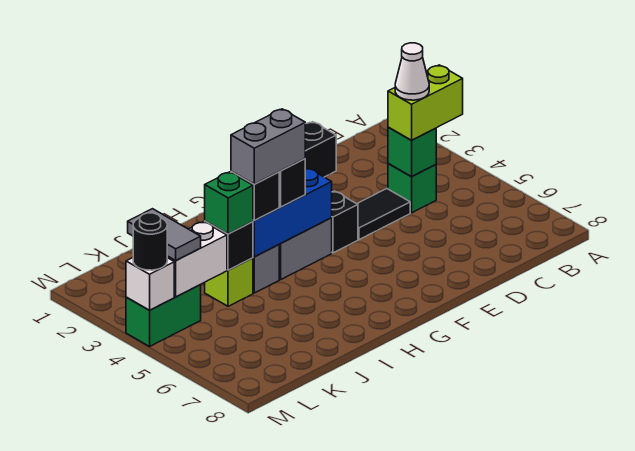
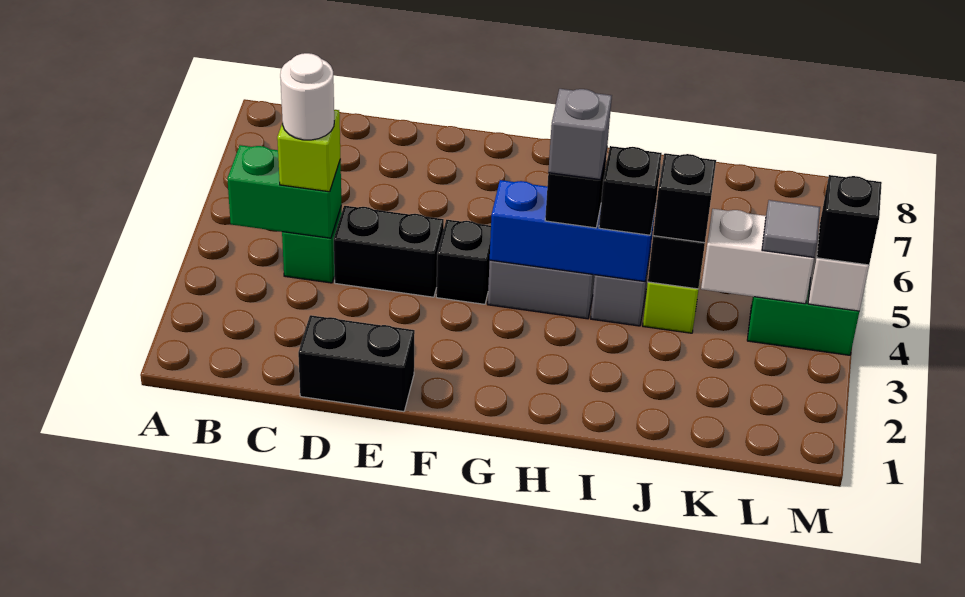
lime brick B4:C4 level 3 -> lime brick C4 level 3
green brick C4 level 2 -> green brick B4:C4 level 2
white cone C4 level 4 -> white round brick C4 level 4
black tile D4:E4 level 1 -> black brick D4:E4 level 1
grey brick H4:I4 level 4 -> grey brick H4 level 4
green brick J4 level 3 -> black brick J4 level 3
grey tile L3:L4 level 3 -> grey tile L4 level 3
black round brick M4 level 3 -> black brick M4 level 3

